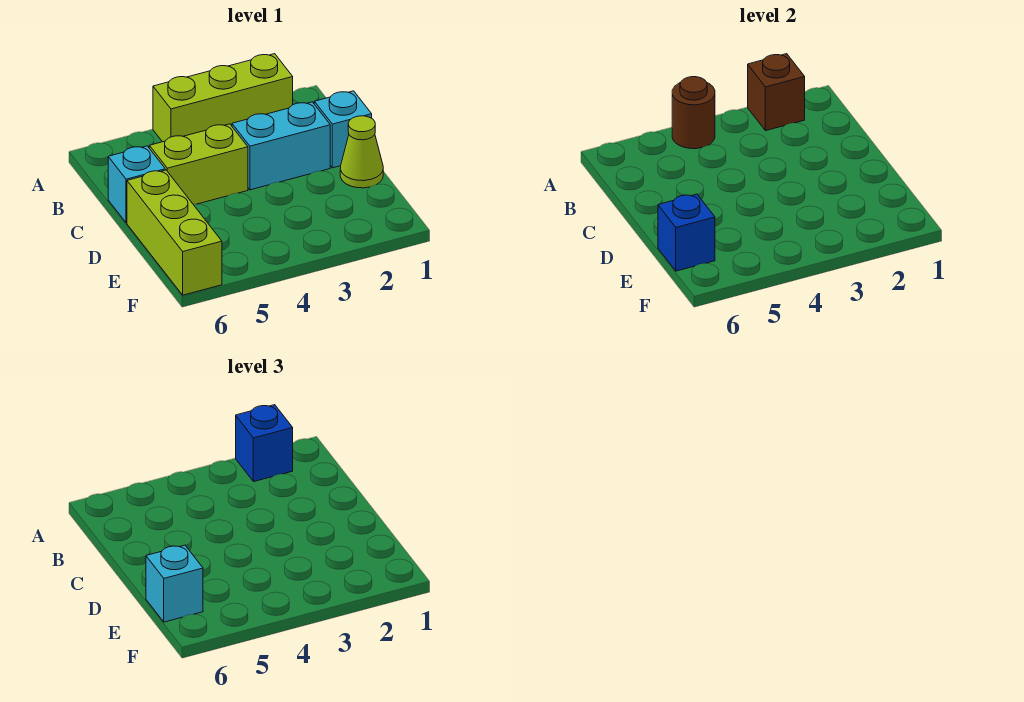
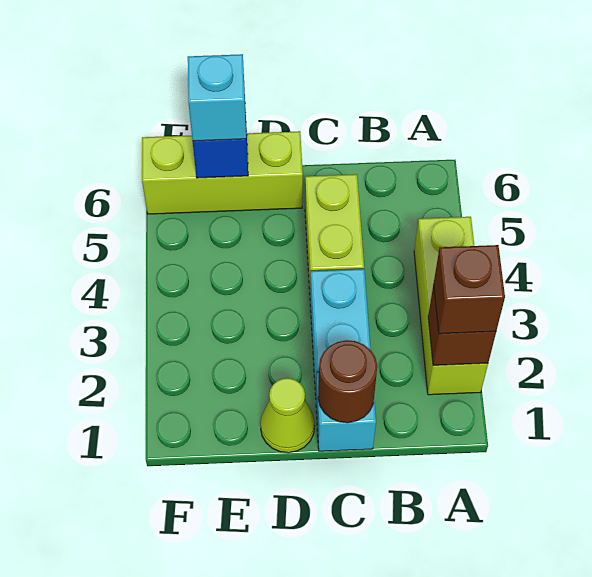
blue brick A2 level 3 -> brown brick A2 level 3
brown round brick A4 level 2 -> brown round brick C1 level 2
cyan brick C6 level 1 -> none

